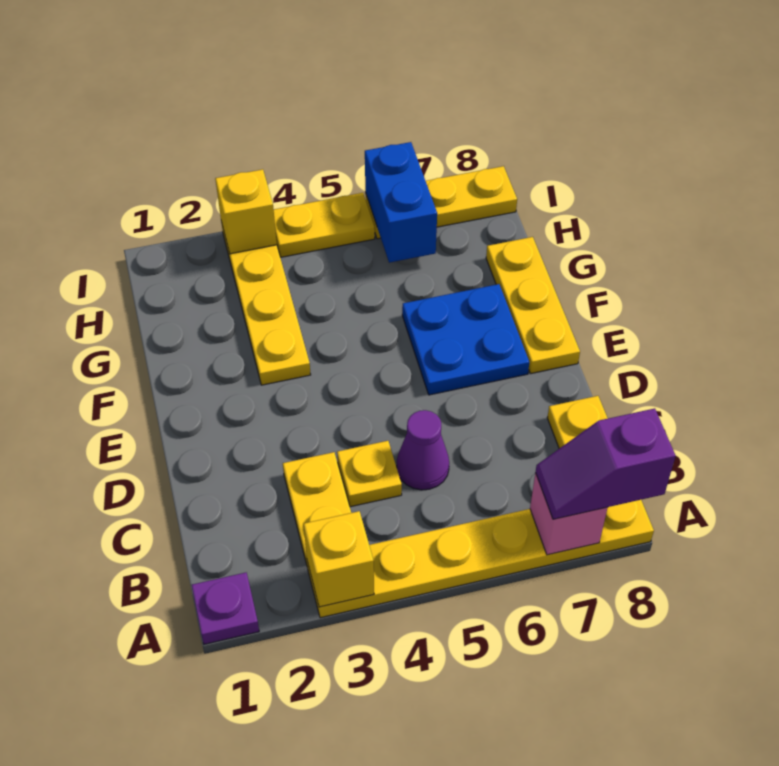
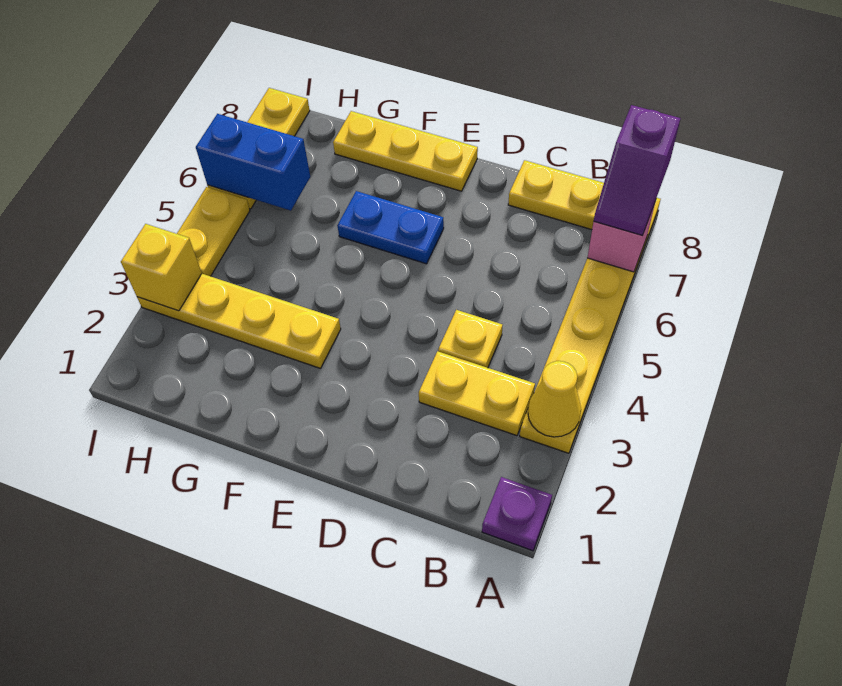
yellow brick A3 level 2 -> yellow cone A3 level 2
purple cone C5 level 1 -> none
blue plate E6:F7 level 1 -> blue plate E6:F6 level 1

